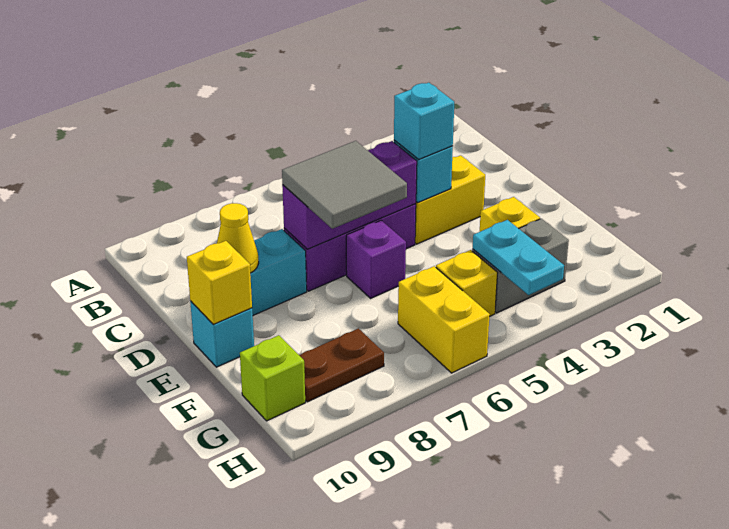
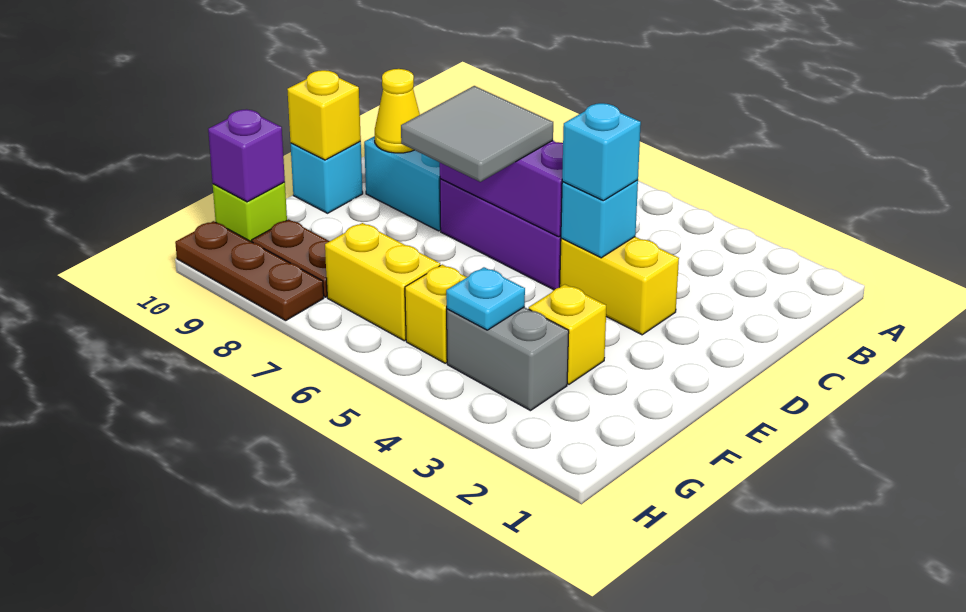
purple brick E6 level 1 -> purple brick G10 level 2
cyan plate G4:H4 level 2 -> cyan plate G4 level 2
yellow brick G6:H6 level 1 -> yellow brick G6:G7 level 1
none -> brown plate H8:H10 level 1

